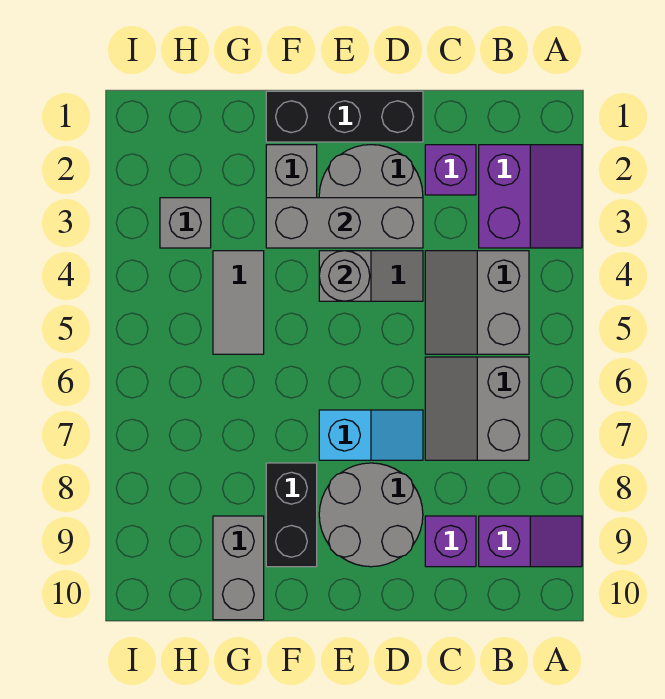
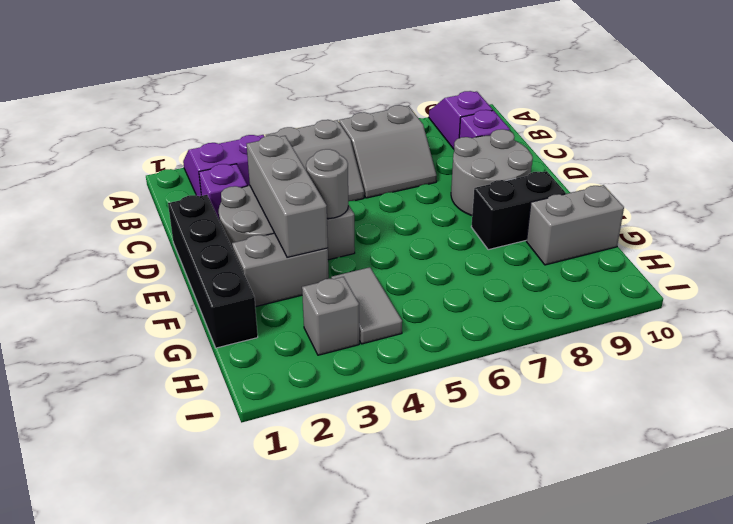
black brick D1:F1 level 1 -> black brick D1:G1 level 1
cyan slope D7:E7 level 1 top E -> none
grey tile G4:G5 level 1 -> grey tile G4:H4 level 1

